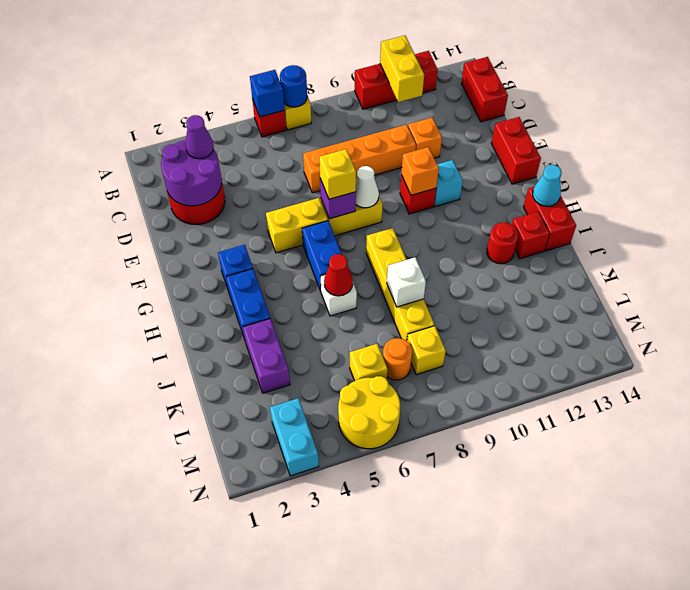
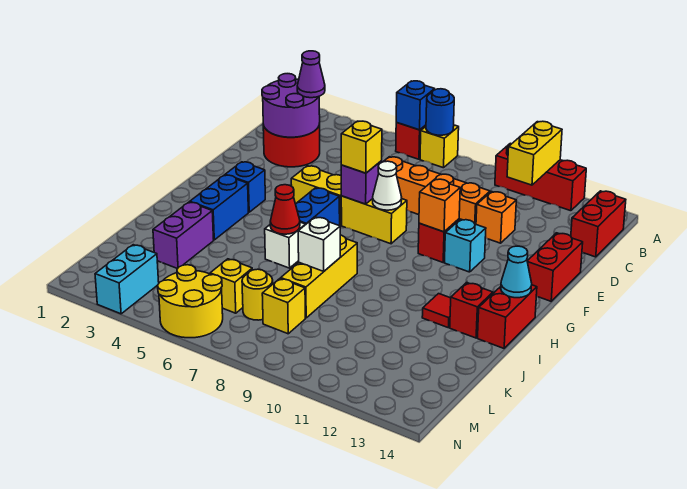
yellow brick H8:K8 level 1 -> yellow brick I8:K8 level 1
red round brick I12 level 1 -> red tile I12 level 1
orange round brick L7 level 1 -> yellow round brick L7 level 1

